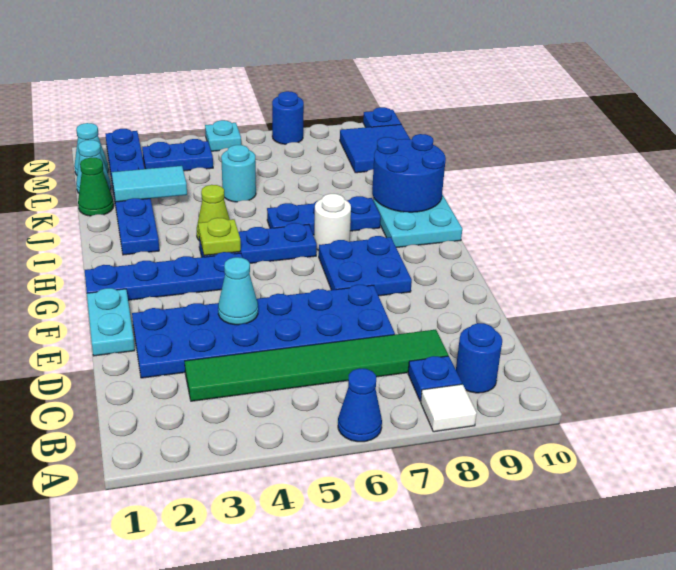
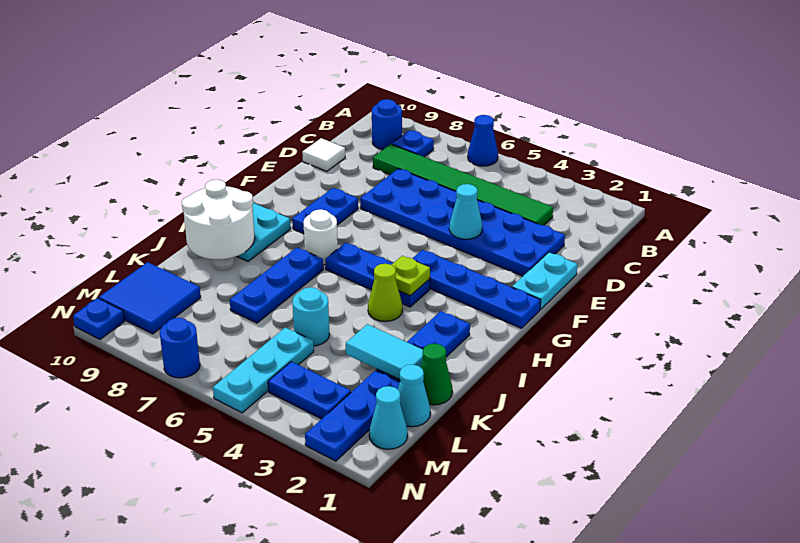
white tile A8 level 1 -> white tile D10 level 1
blue plate F7:G8 level 1 -> blue plate F8:G8 level 1
blue plate I6:I8 level 1 -> blue plate I7:K7 level 1
blue round brick I9:J10 level 2 -> white round brick I9:J10 level 2
cyan plate N5 level 1 -> cyan plate L5:N5 level 1

